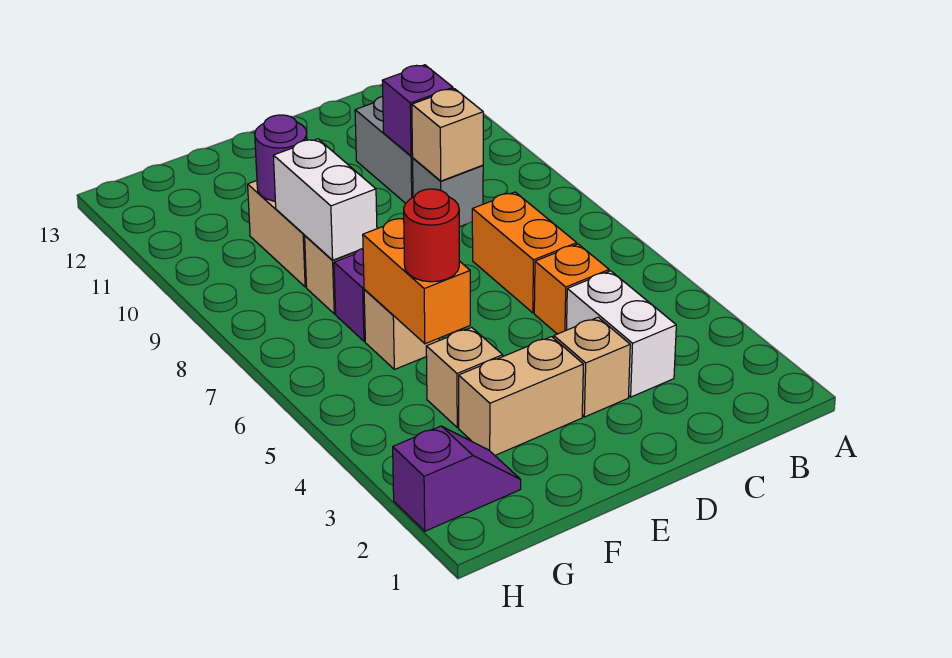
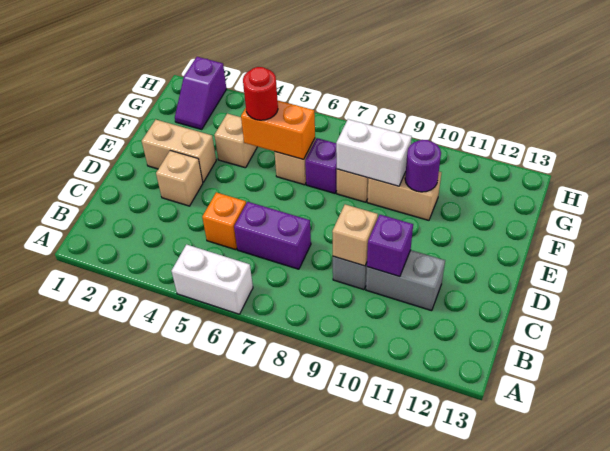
white brick C3:C4 level 1 -> white brick A5:A6 level 1
orange brick C6:C7 level 1 -> purple brick C6:C7 level 1
tan brick E3:F3 level 1 -> tan brick E2:E3 level 1

